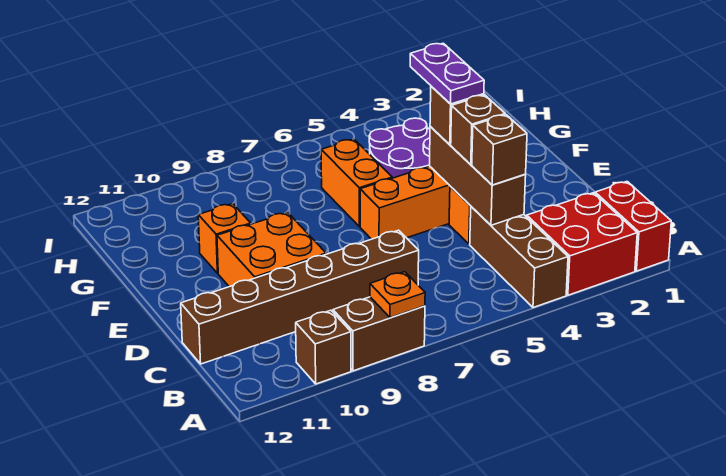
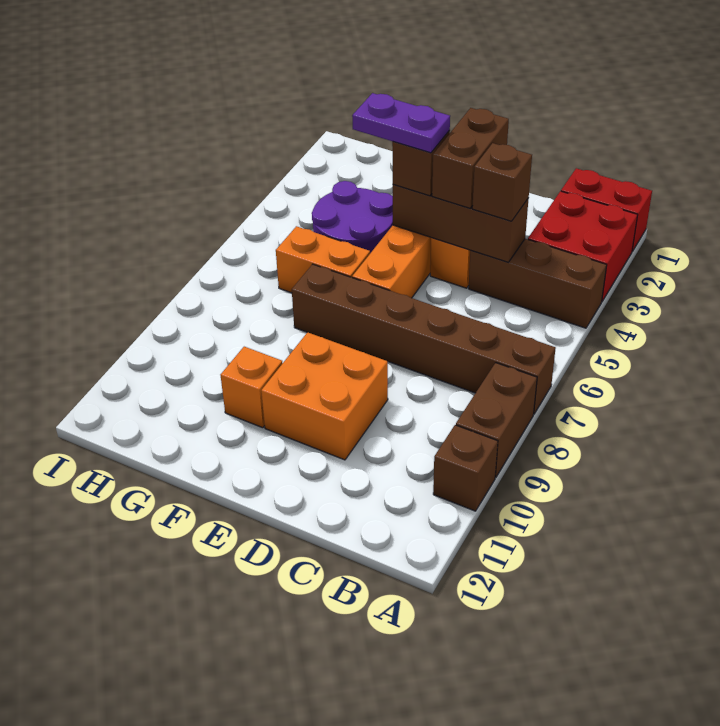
orange plate A8 level 2 -> none
brown brick C7:C12 level 1 -> brown brick A7:F7 level 1
brown brick D4 level 3 -> brown brick D3:D4 level 3

